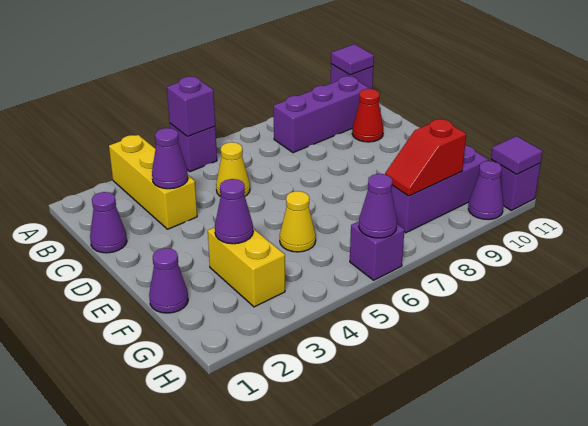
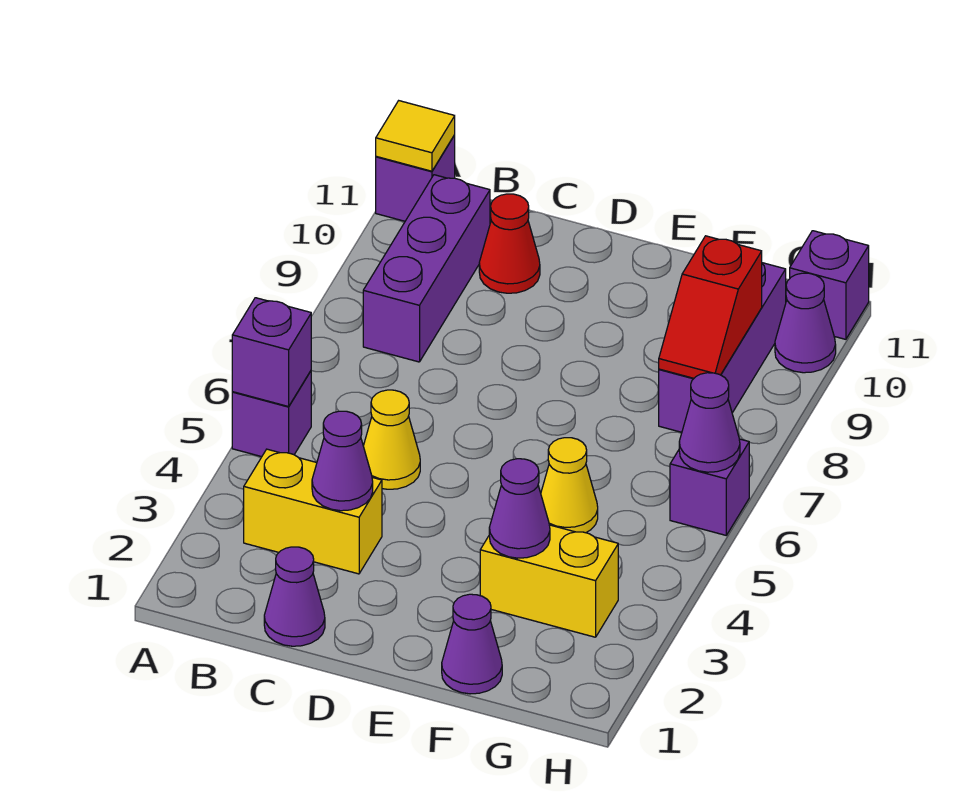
yellow brick A3:C3 level 1 -> yellow brick B3:C3 level 1
purple tile A11 level 2 -> yellow tile A11 level 2
purple tile H11 level 2 -> none

